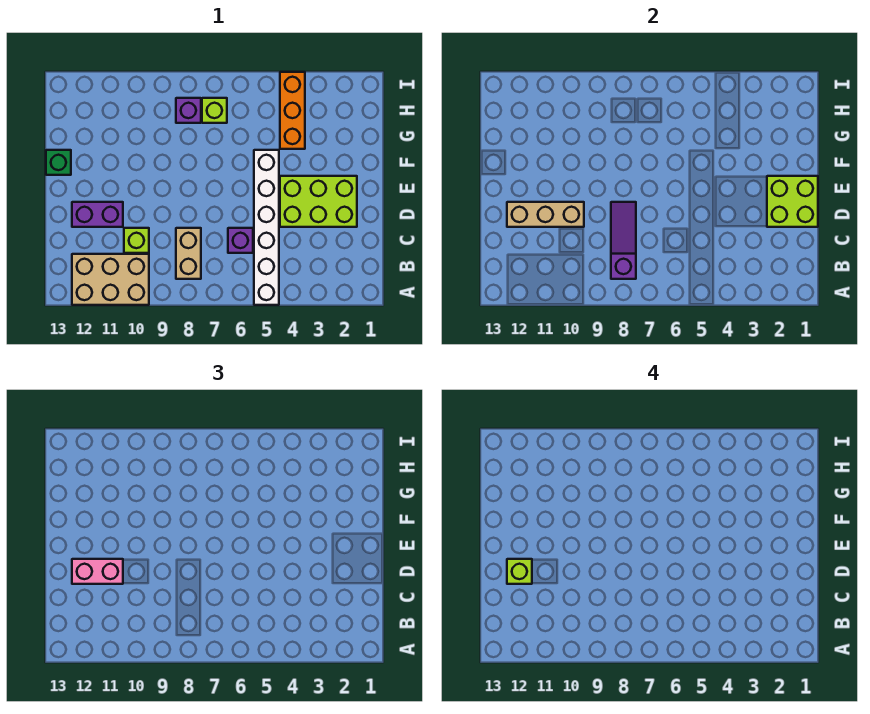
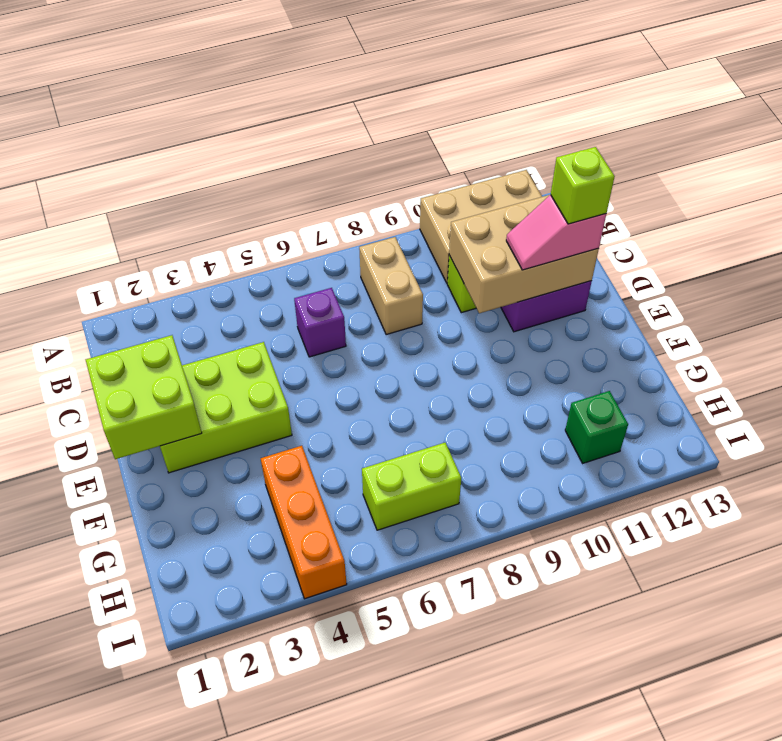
white brick A5:F5 level 1 -> none
purple slope B8:D8 level 2 top B -> none
tan brick D10:D12 level 2 -> tan brick C10:D12 level 2
pink brick D11:D12 level 3 -> pink slope D11:D12 level 3 top 12
green brick F13 level 1 -> green brick H11 level 1
lime brick H7 level 1 -> lime brick H6:H7 level 1
purple brick H8 level 1 -> none

